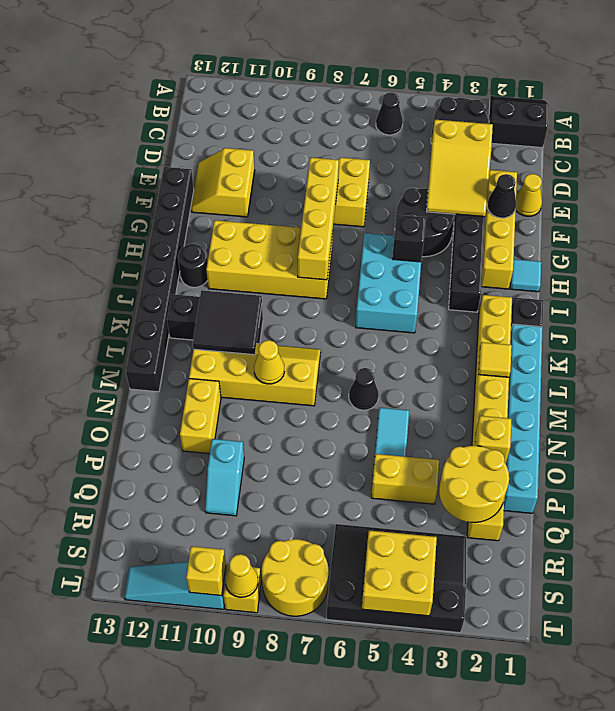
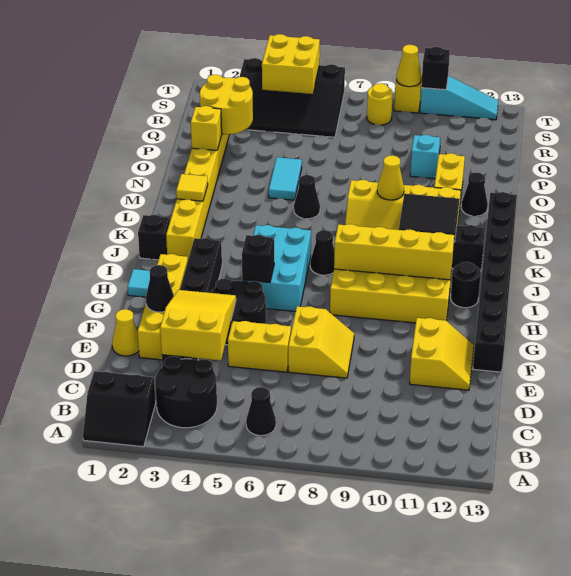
yellow brick F8:I8 level 2 -> yellow brick I8:I11 level 2
none -> black cone J7 level 1
cyan brick K1:P1 level 1 -> none
none -> black cone N12 level 1
yellow brick P4:P5 level 1 -> yellow brick E5:E6 level 1
yellow round brick S7:T8 level 1 -> yellow round brick S8 level 1
yellow brick T10 level 2 -> black brick T10 level 2

